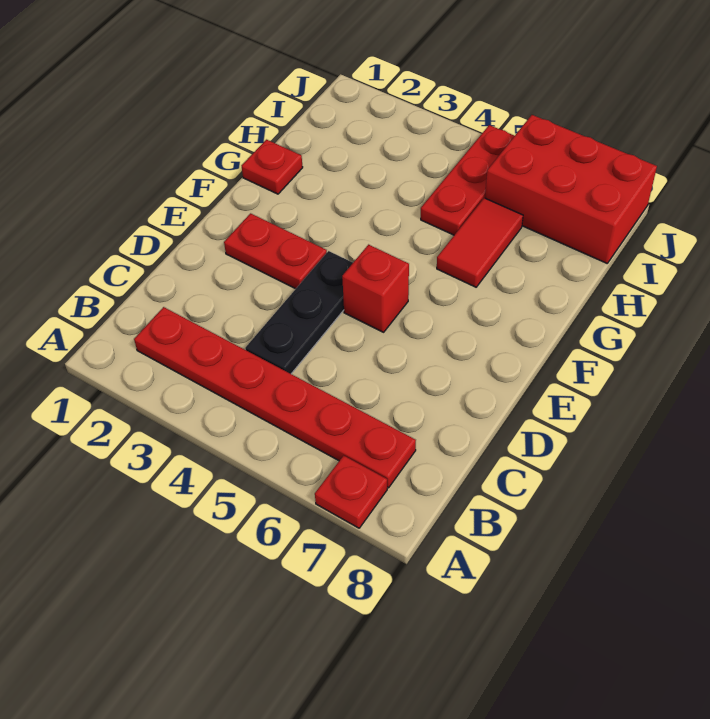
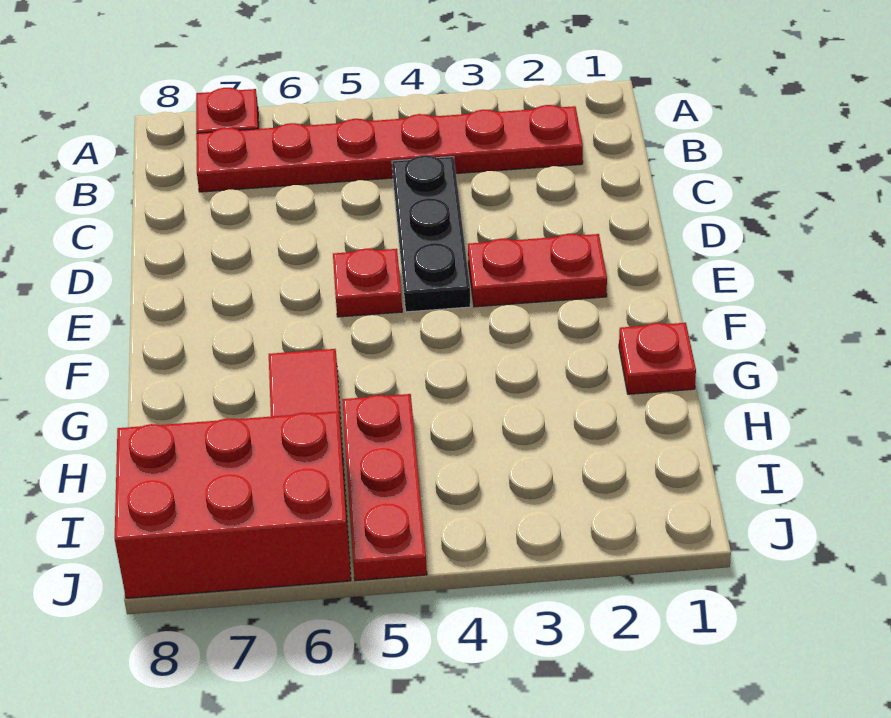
red brick E5 level 1 -> red plate E5 level 1

